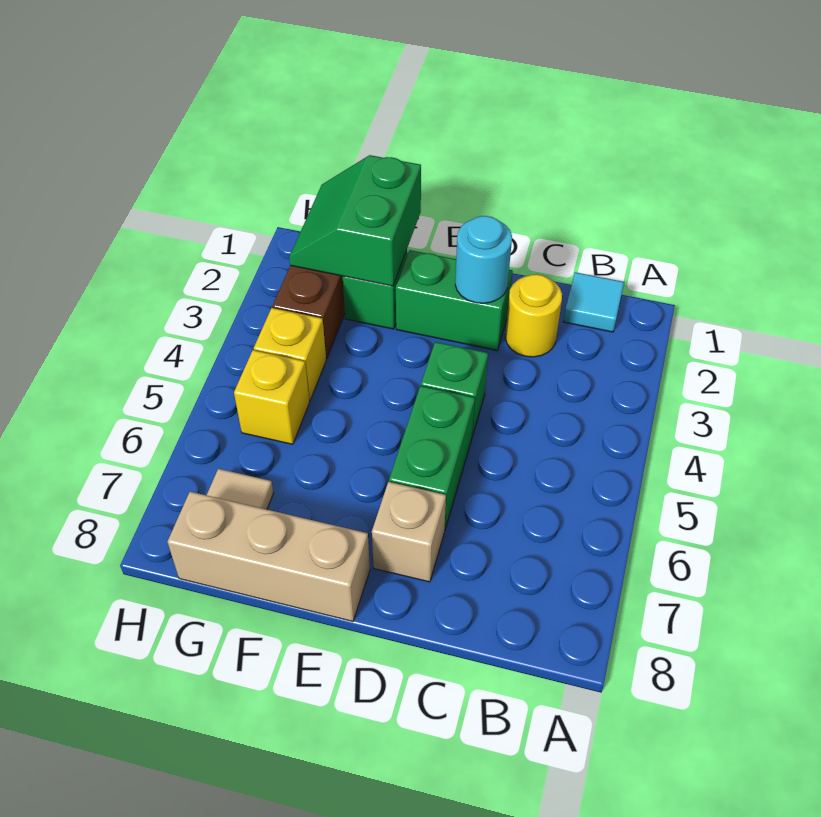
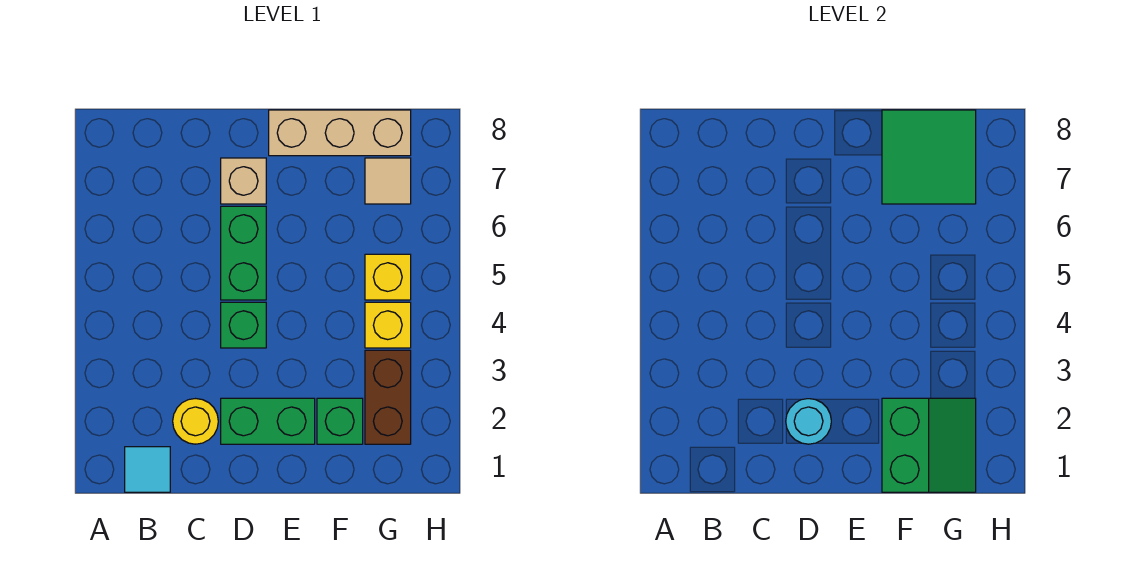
none -> green tile F7:G8 level 2

